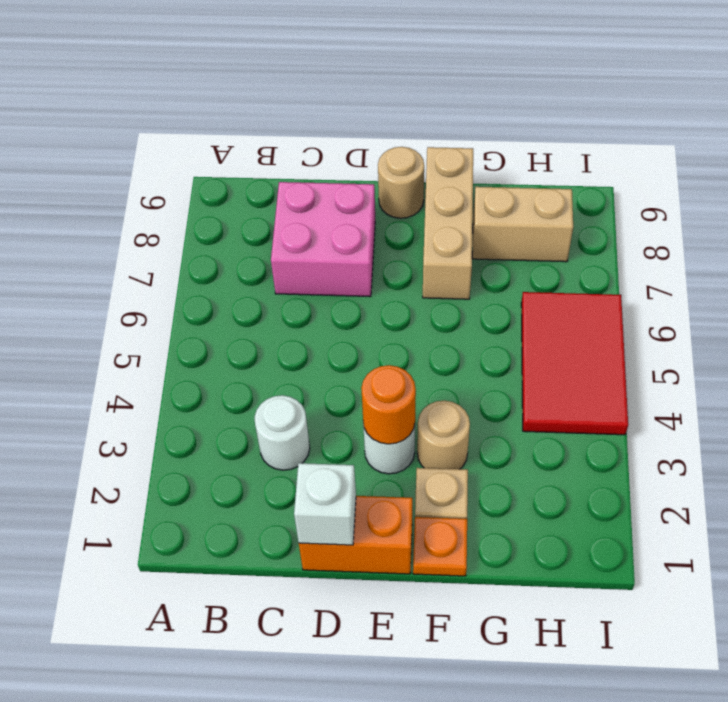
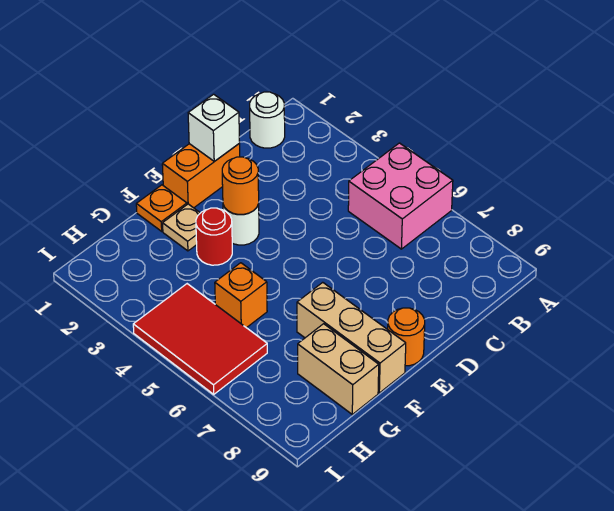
white round brick C3 level 1 -> white round brick B1 level 1
pink brick C7:D8 level 1 -> pink brick A5:B6 level 1
tan round brick E9 level 1 -> orange round brick E9 level 1
tan round brick F3 level 1 -> red round brick F3 level 1
none -> orange brick G5 level 1
tan brick G8:H8 level 1 -> tan brick G8:G9 level 1

